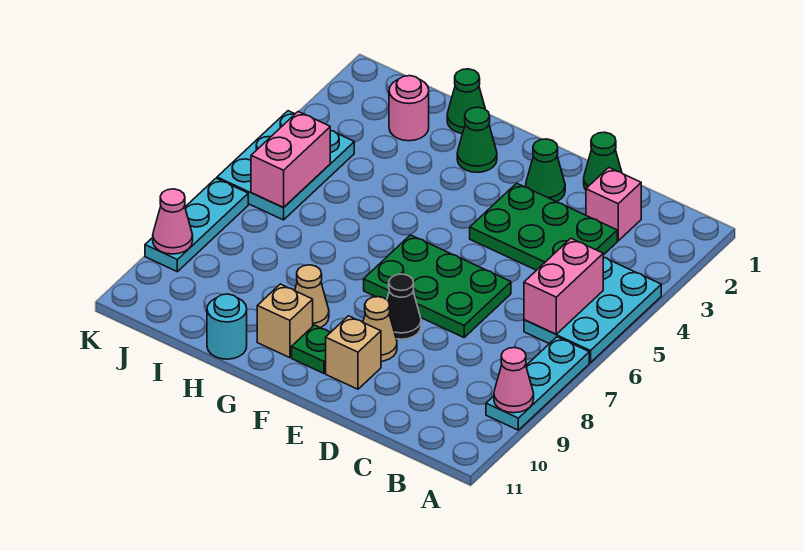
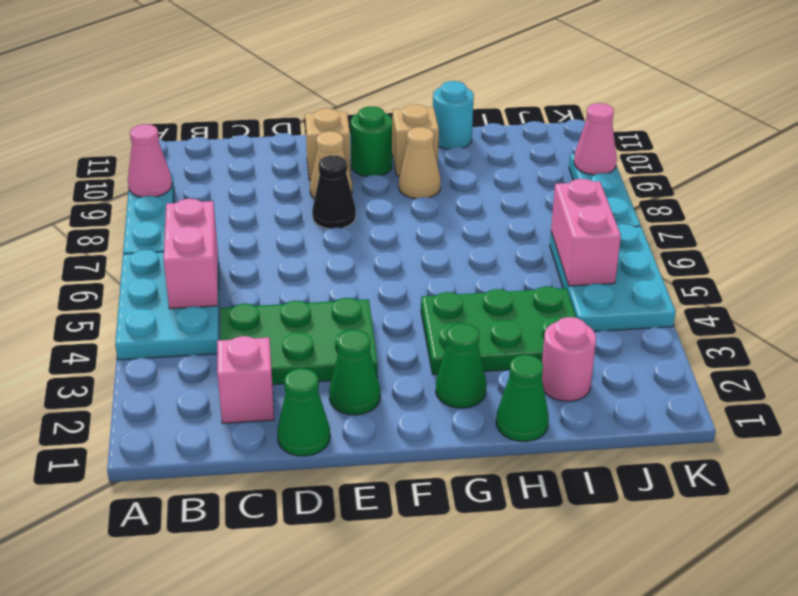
green plate D6:F7 level 1 -> green plate G3:I4 level 1
green plate F10 level 1 -> green round brick F10 level 1

